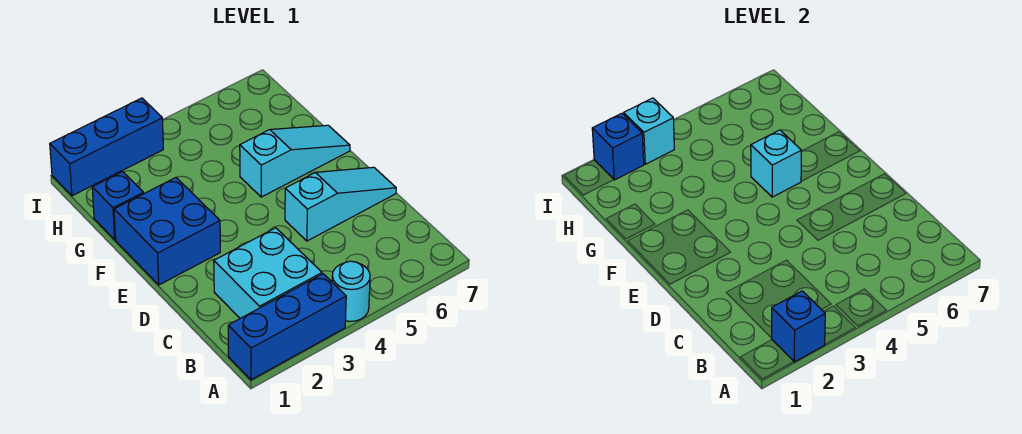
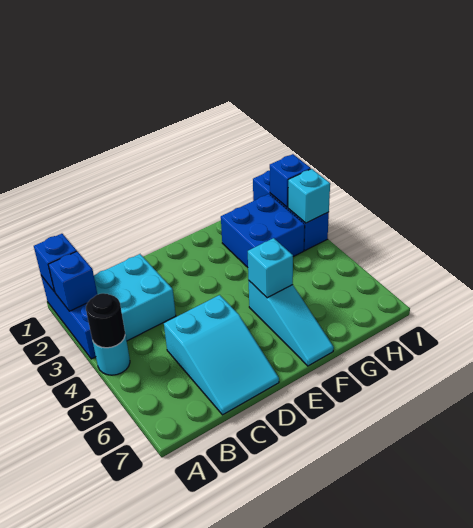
none -> black round brick A4 level 2
cyan slope D5:D7 level 1 top 5 -> cyan slope C5:D7 level 1 top 5
blue brick E1:F2 level 1 -> blue brick G2:H3 level 1
blue brick G1 level 1 -> blue brick A1 level 2

